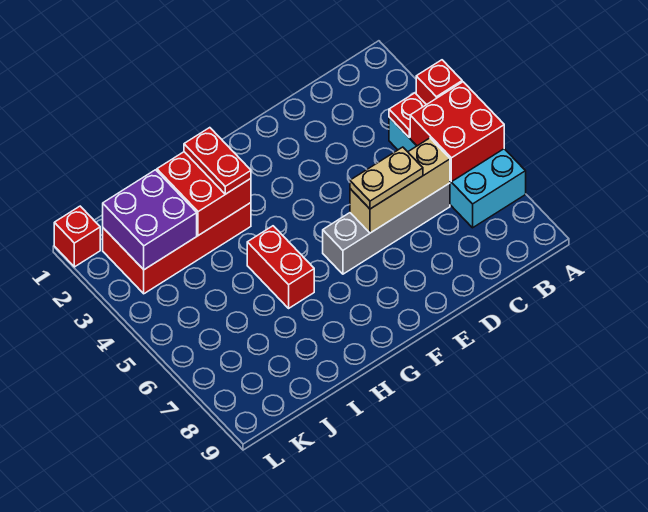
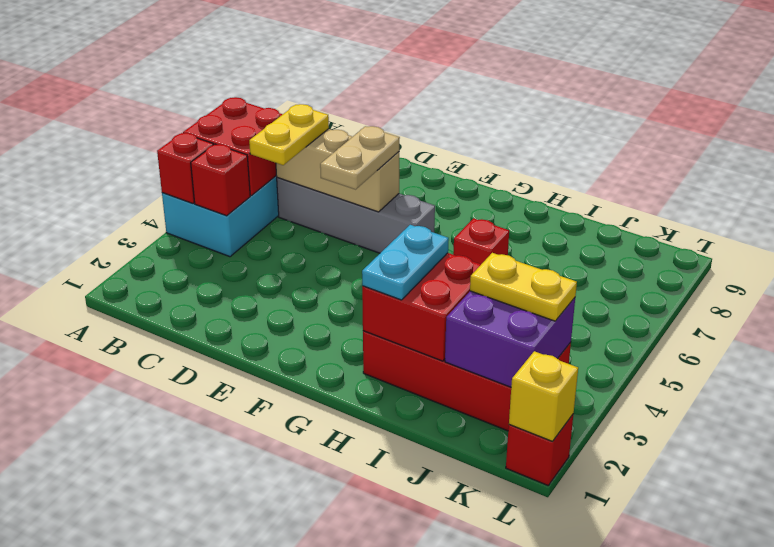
red plate B4 level 2 -> red brick B4 level 2
none -> yellow plate C5:C6 level 3
tan plate D6:E6 level 3 -> tan plate E5:E6 level 3
red plate H2:H3 level 3 -> cyan plate H2:H3 level 3
red brick H5:H6 level 1 -> red brick H6 level 1
none -> yellow plate J3:K3 level 3
none -> yellow brick L1 level 2

